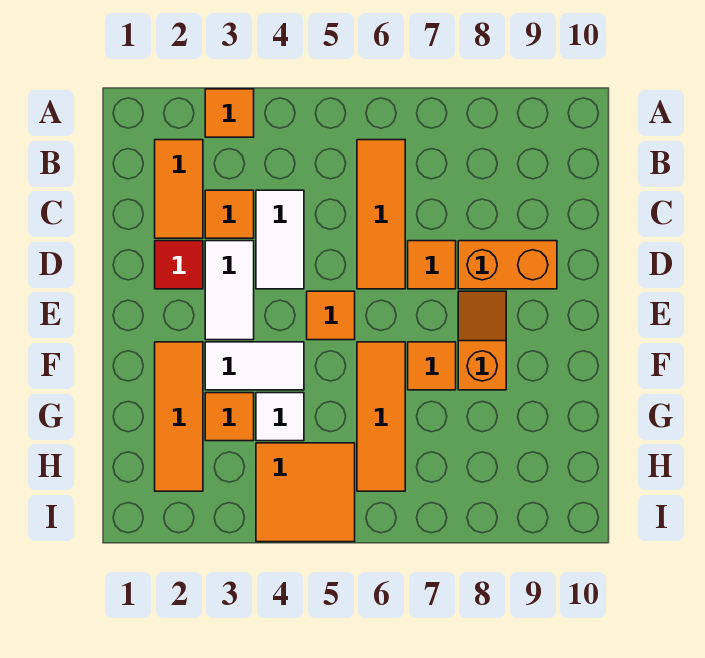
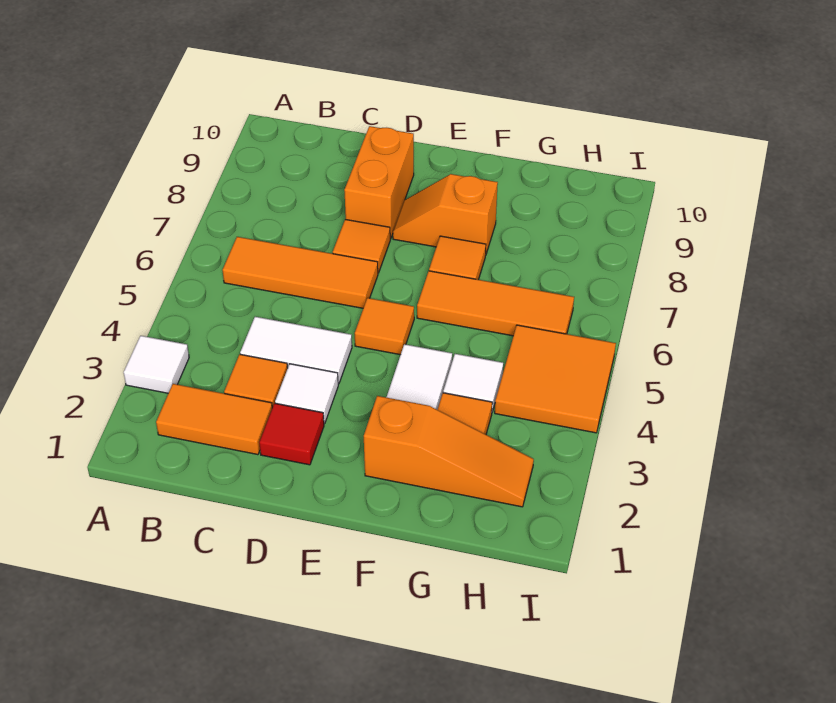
orange tile A3 level 1 -> white tile A3 level 1
white tile D3:E3 level 1 -> white tile D3 level 1
orange tile F2:H2 level 1 -> orange slope F2:H2 level 1 top F

